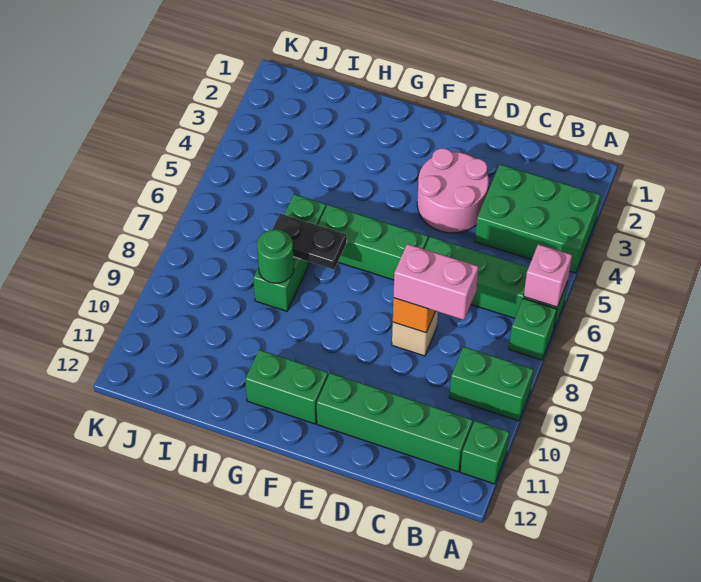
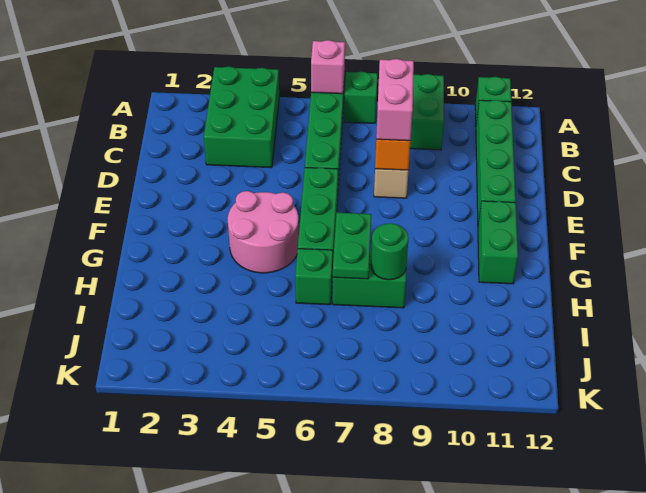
pink round brick D3:E4 level 1 -> pink round brick F4:G5 level 1
black plate G7:H7 level 2 -> green plate G7:H7 level 2

